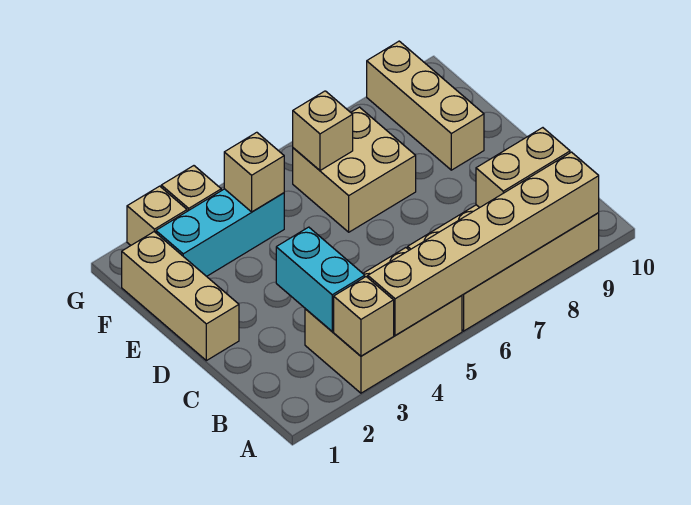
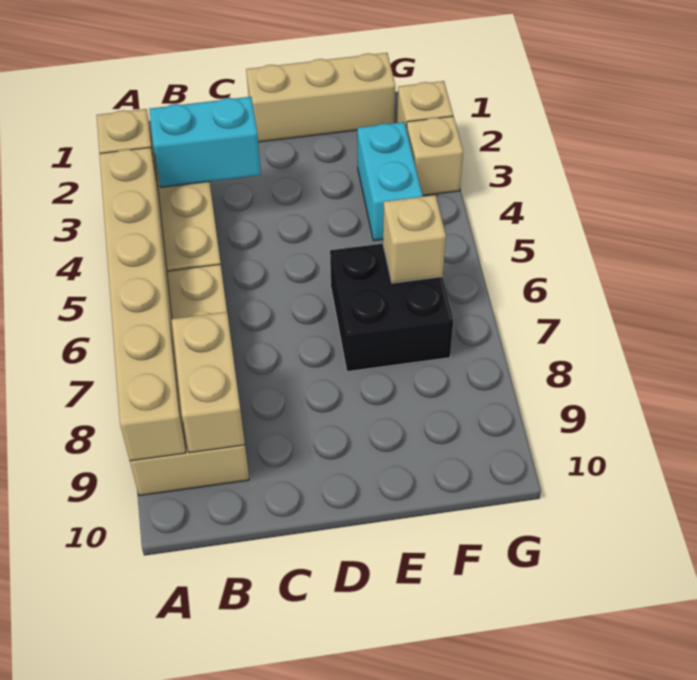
tan brick E6:F7 level 1 -> black brick E6:F7 level 1
tan brick E9:G9 level 1 -> none
cyan brick F2:F4 level 1 -> cyan brick F3:F4 level 1
tan brick F4 level 2 -> none

